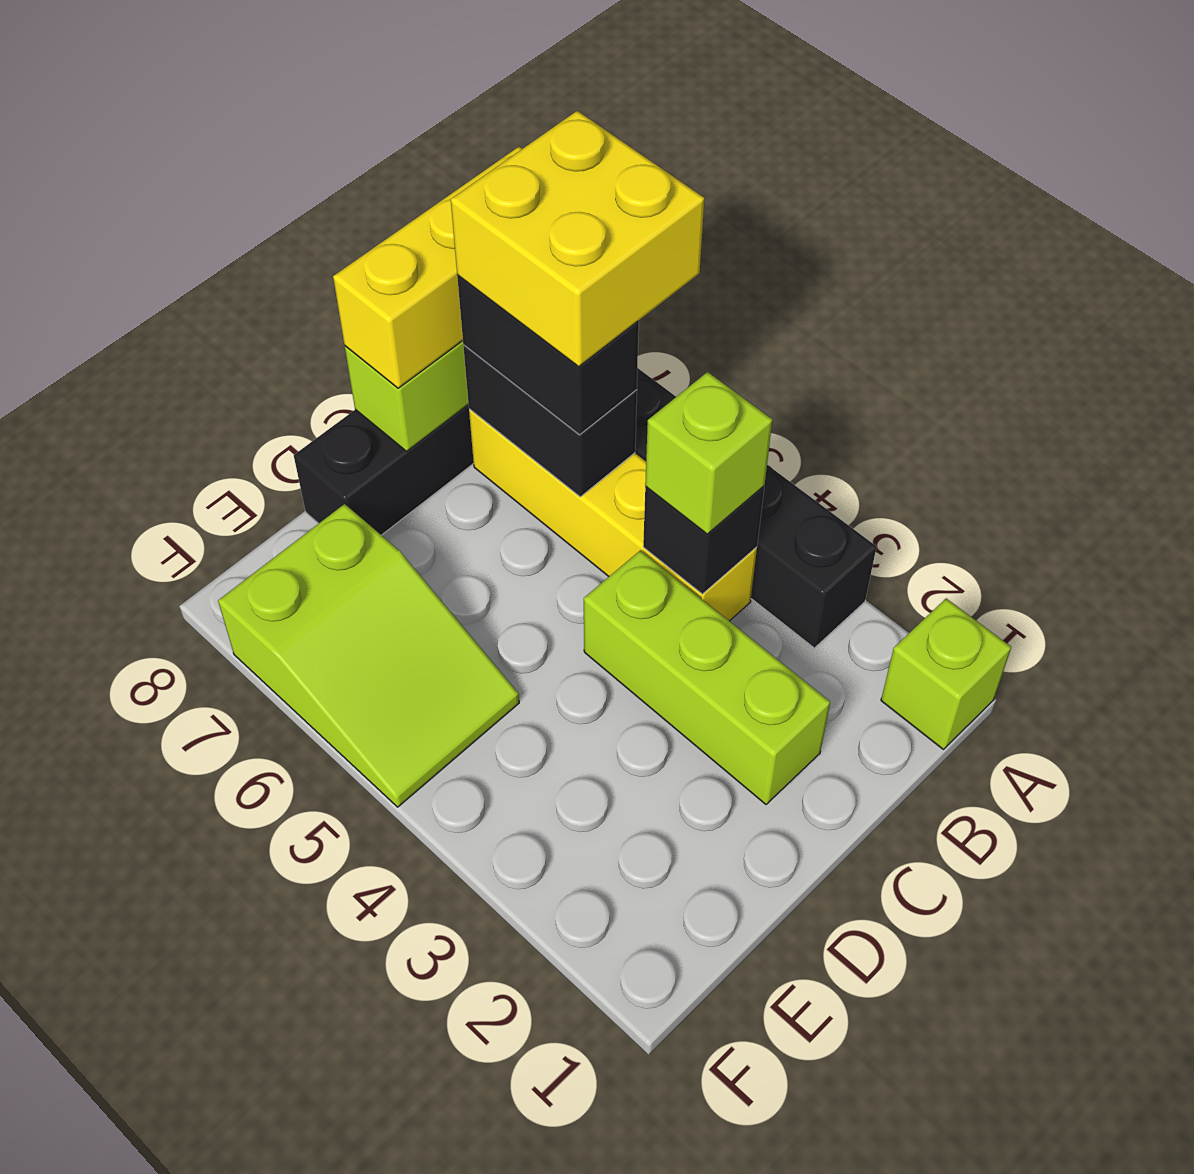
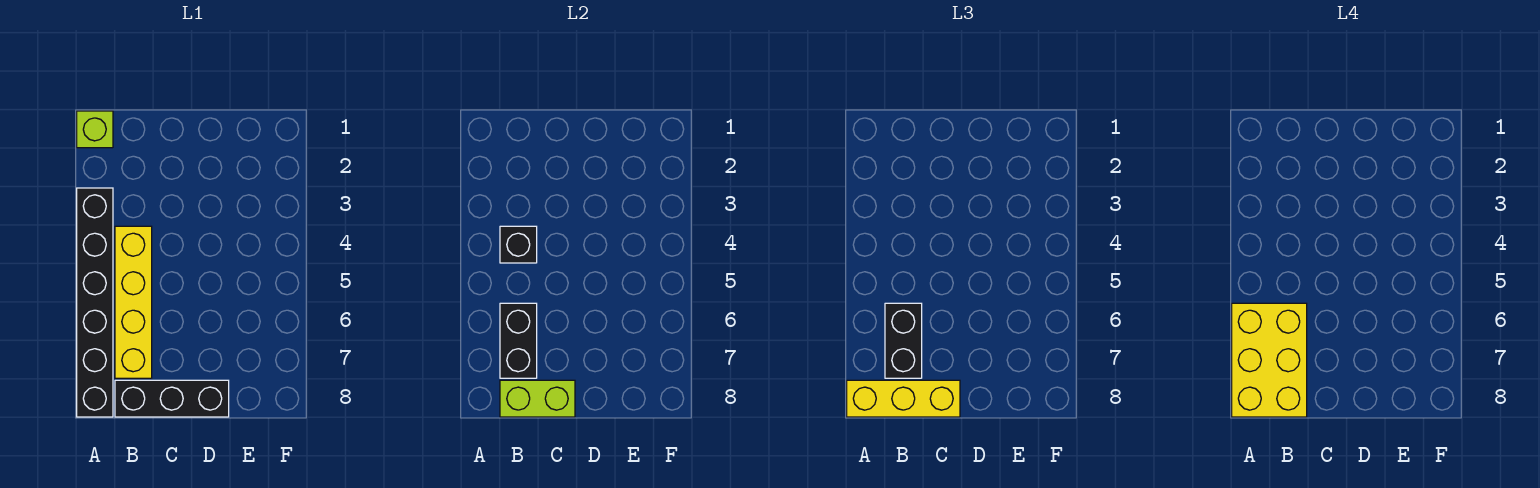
yellow brick A6:B7 level 4 -> yellow brick A6:B8 level 4
lime brick B4 level 3 -> none
lime brick C2:C4 level 1 -> none
lime slope E5:F7 level 1 top 7 -> none

